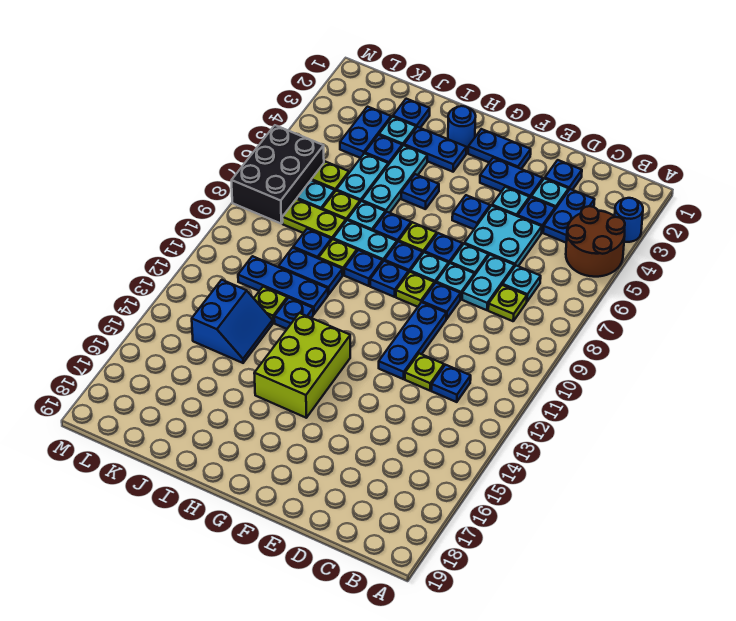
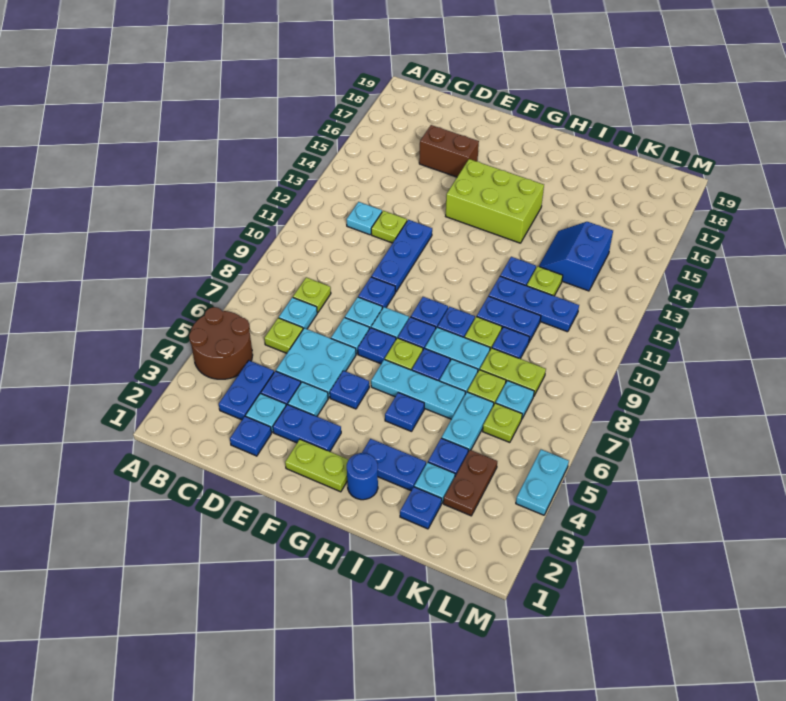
blue round brick A3 level 1 -> none
blue plate C12 level 1 -> cyan plate C12 level 1
cyan plate D7:D8 level 1 -> cyan plate M4:M5 level 1
none -> brown brick D16:E16 level 1
blue plate F2:G2 level 1 -> lime plate F2:G2 level 1
lime plate F9 level 1 -> lime plate C6 level 1
lime brick G13:H15 level 1 -> lime brick F14:H15 level 1
cyan plate I4:I6 level 1 -> cyan plate G6:I6 level 1
blue plate K3:K4 level 1 -> brown plate K3:K4 level 1
black brick L6:M8 level 1 -> none

